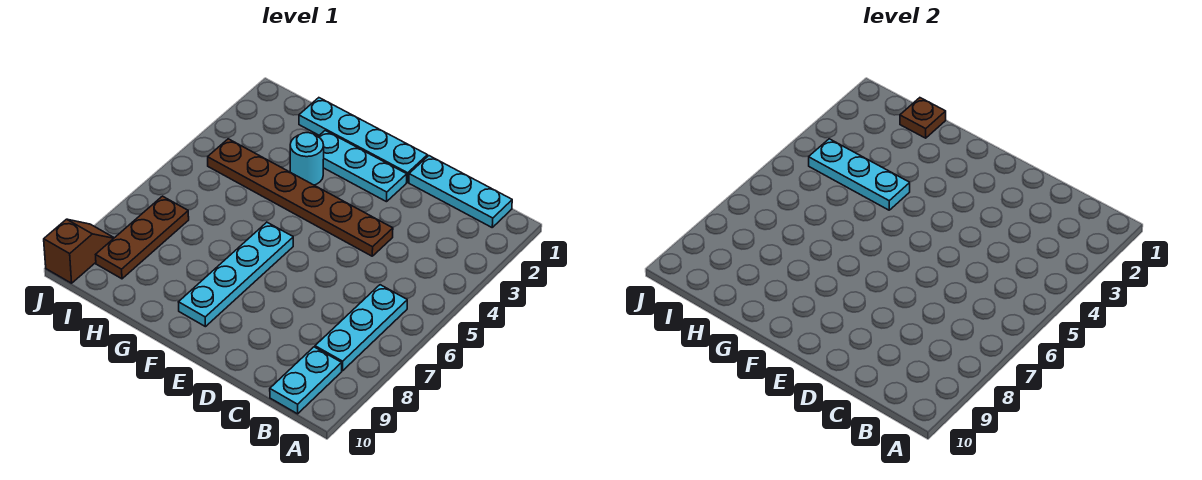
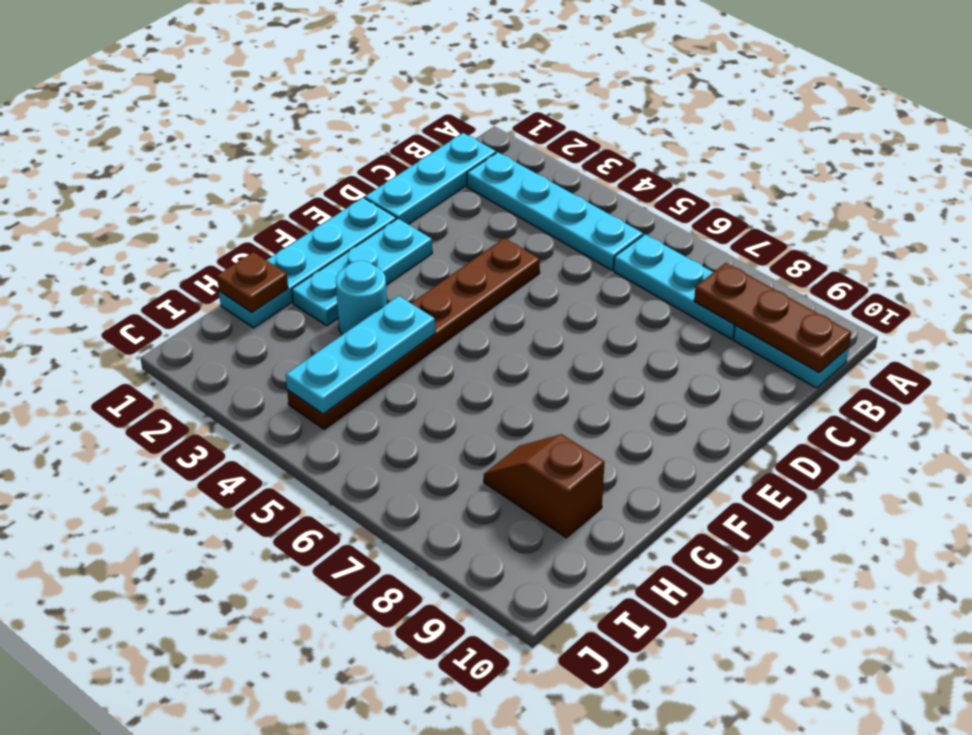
cyan plate F6:F9 level 1 -> cyan plate B2:B5 level 1
brown plate I7:I9 level 1 -> brown plate B8:B10 level 2
brown slope J9:J10 level 1 top 10 -> brown slope H8:H9 level 1 top 9

